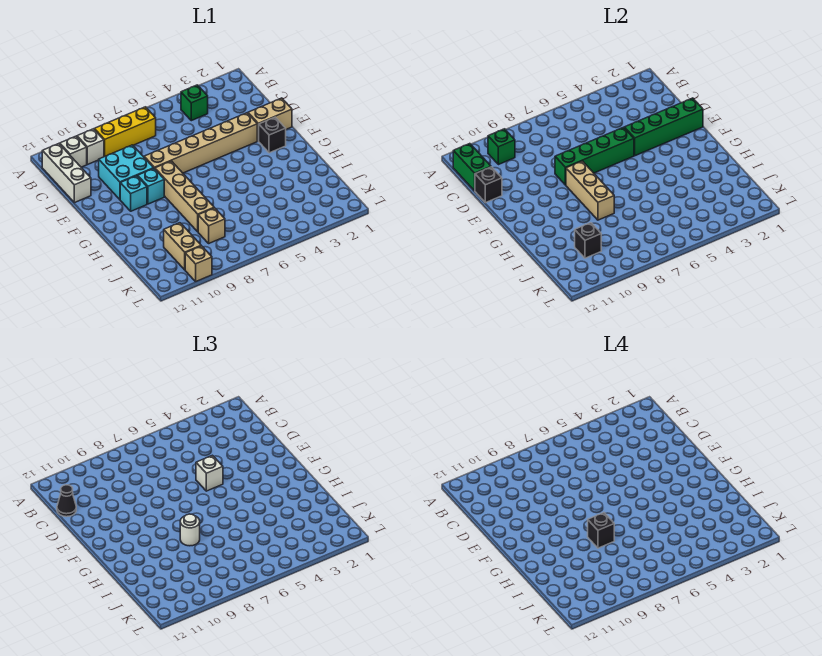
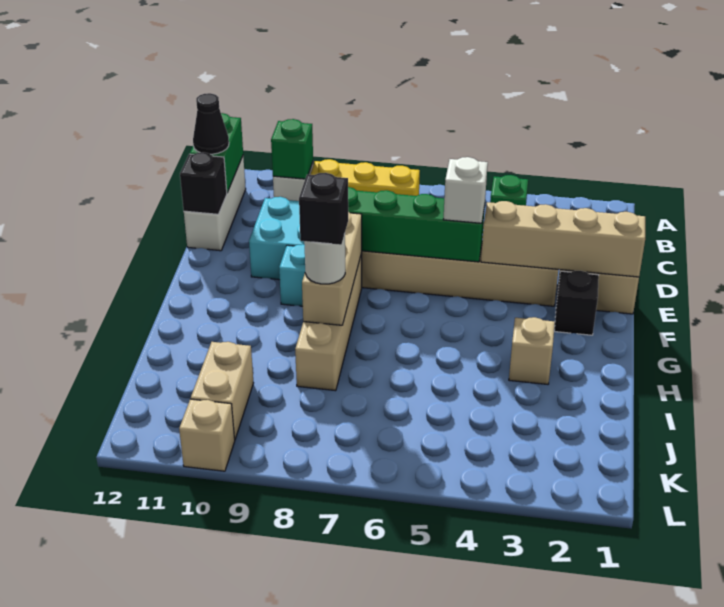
white brick B11 level 1 -> none
green brick E1:E4 level 2 -> tan brick E1:E4 level 2
cyan brick F10 level 1 -> none
tan brick J8 level 1 -> tan brick H3 level 1
black brick J10 level 2 -> none

